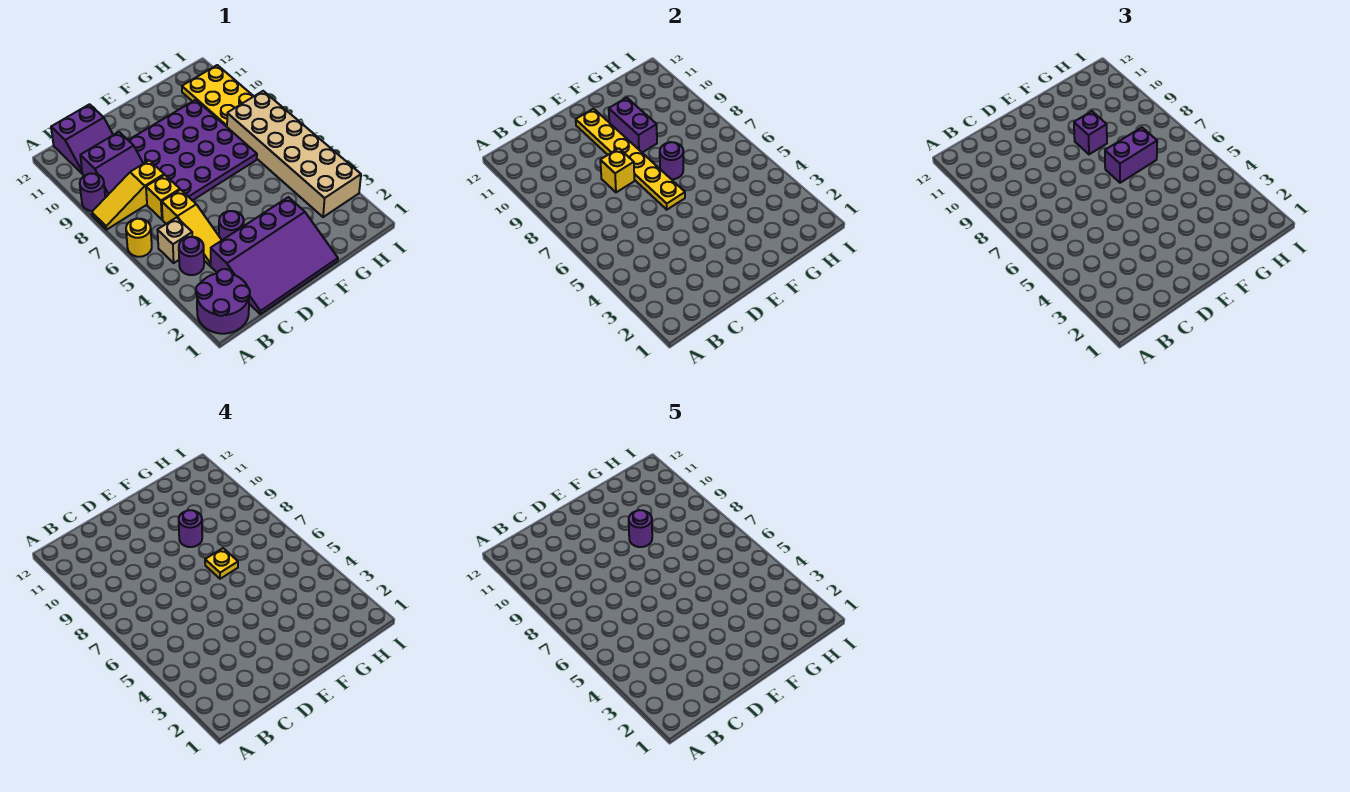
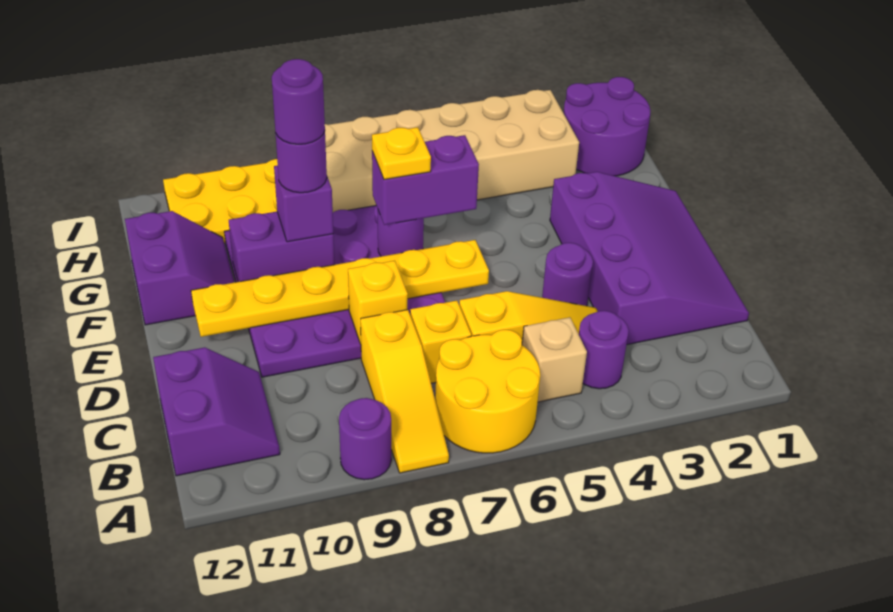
purple round brick A1:B2 level 1 -> purple round brick H1:I2 level 1
yellow round brick A6 level 1 -> yellow round brick A6:B7 level 1
purple slope B9:C10 level 1 top 10 -> purple slope F11:G12 level 1 top 12
purple brick F7:G7 level 3 -> purple brick F6:F7 level 3

